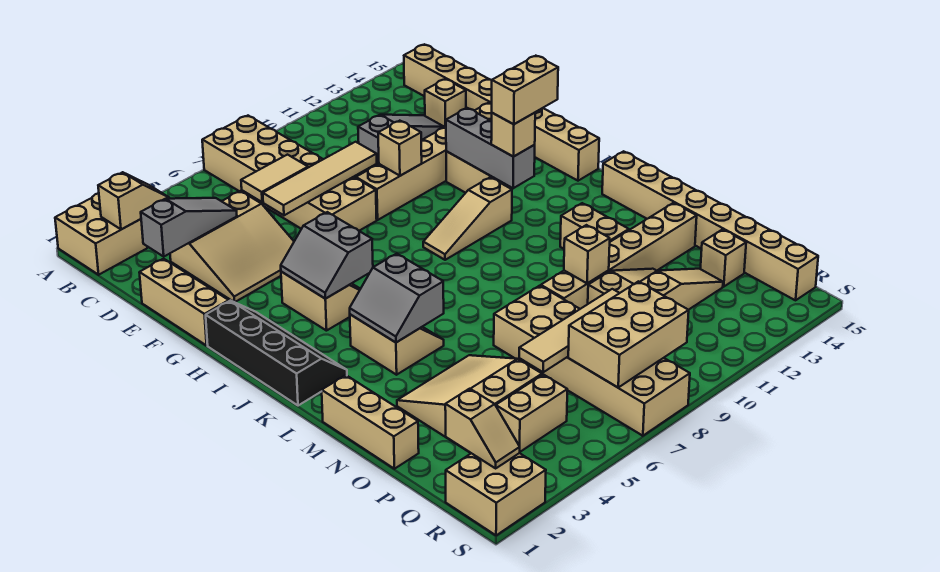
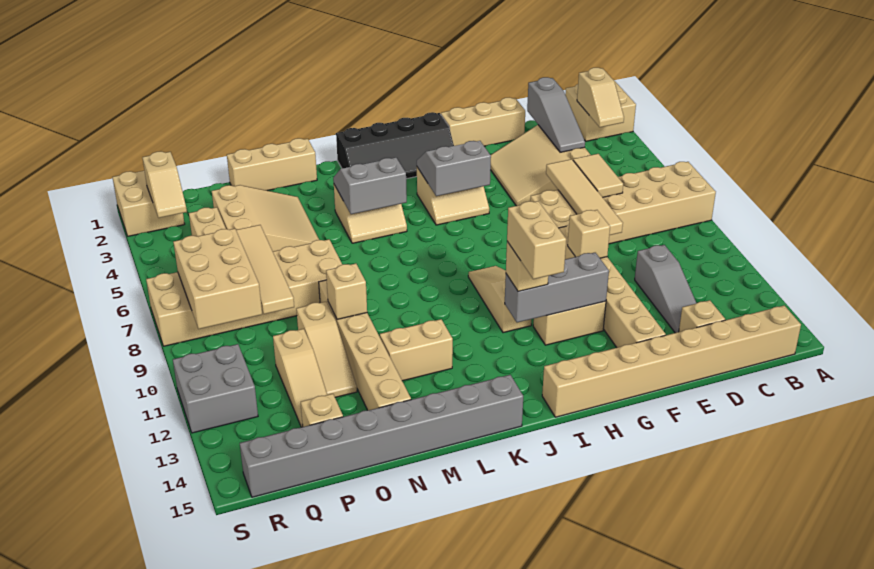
tan brick K15:R15 level 1 -> grey brick K15:R15 level 1
tan slope Q2:R2 level 2 top Q -> tan slope R2:R3 level 2 top 2
none -> grey brick R11:S12 level 1

